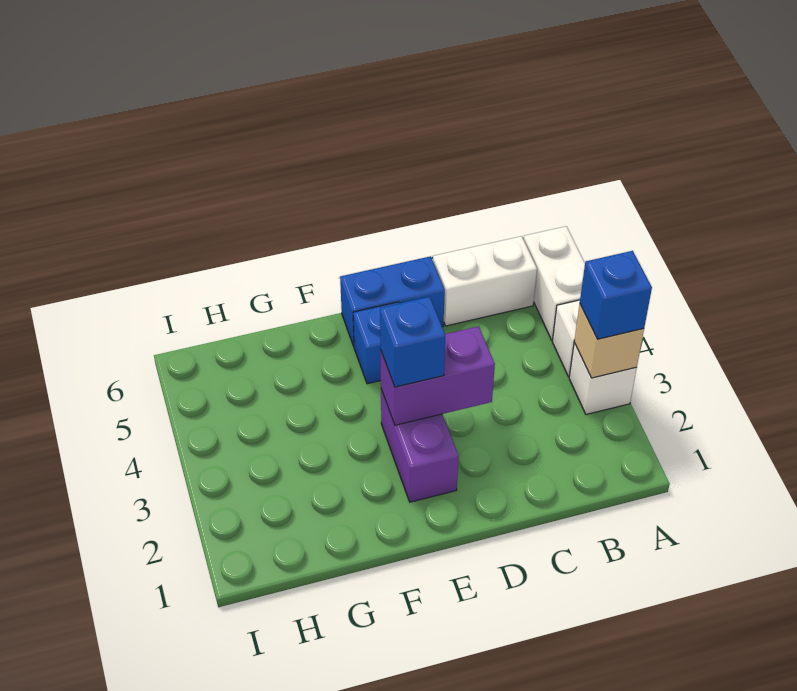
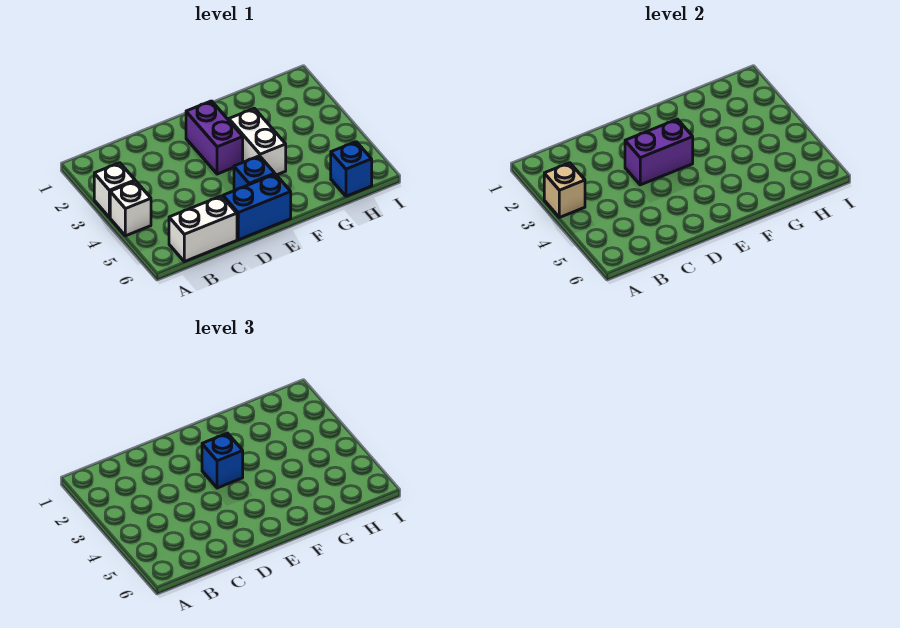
blue brick A3 level 3 -> blue brick H6 level 1
white brick A5:A6 level 1 -> white brick F3:F4 level 1

